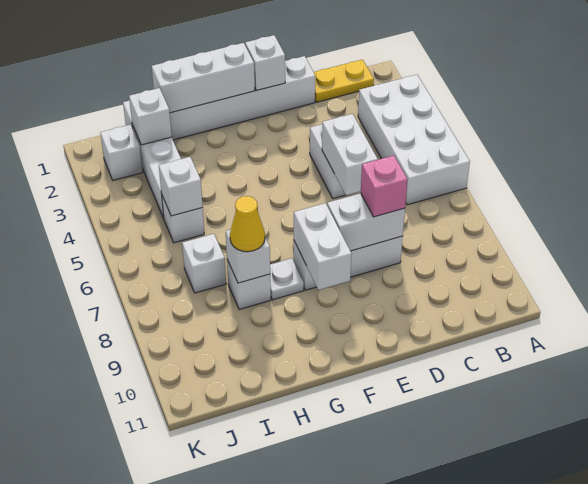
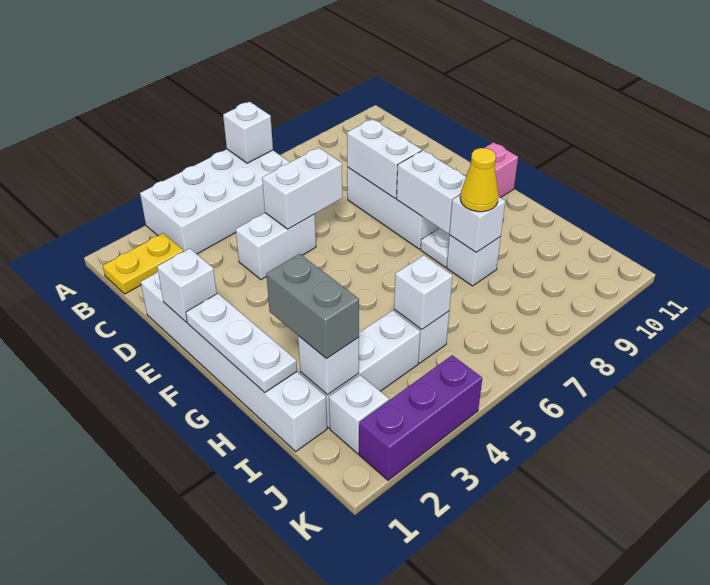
yellow plate B1:C1 level 1 -> yellow plate B1:B2 level 1
pink brick D8 level 3 -> pink brick F11 level 1
white brick F1:H1 level 2 -> white plate F1:H1 level 2
white brick F8:F9 level 2 -> white brick F8:G8 level 2
none -> grey brick H2:I2 level 3
white brick I7 level 1 -> white brick A6 level 2
none -> purple brick K2:K4 level 1

